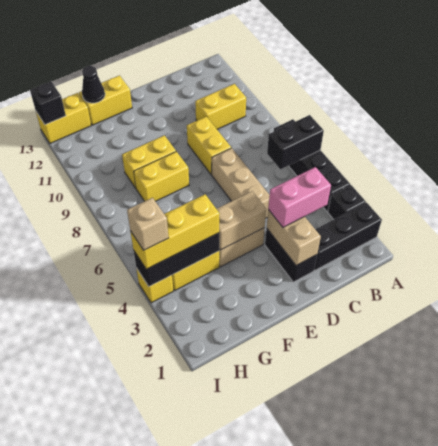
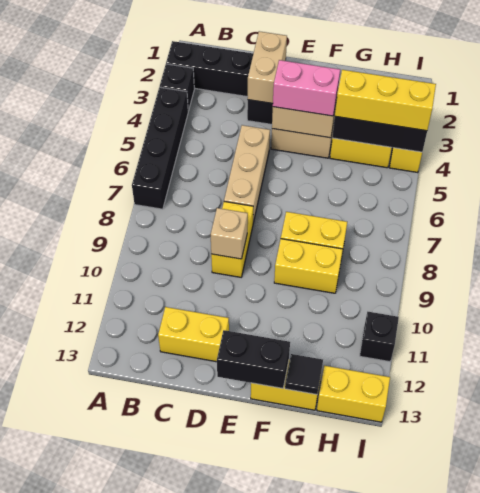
black brick A6:B6 level 2 -> black brick E13:F13 level 2
yellow brick B10:C10 level 1 -> yellow brick C12:D12 level 1
pink brick C3:D3 level 3 -> pink brick E4:F4 level 3
black cone G13 level 2 -> black tile G13 level 2
tan brick I4 level 4 -> tan brick D9 level 2
black brick I13 level 2 -> black brick I11 level 1

